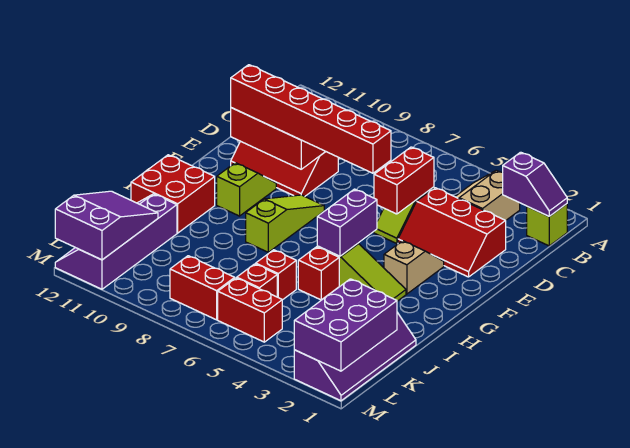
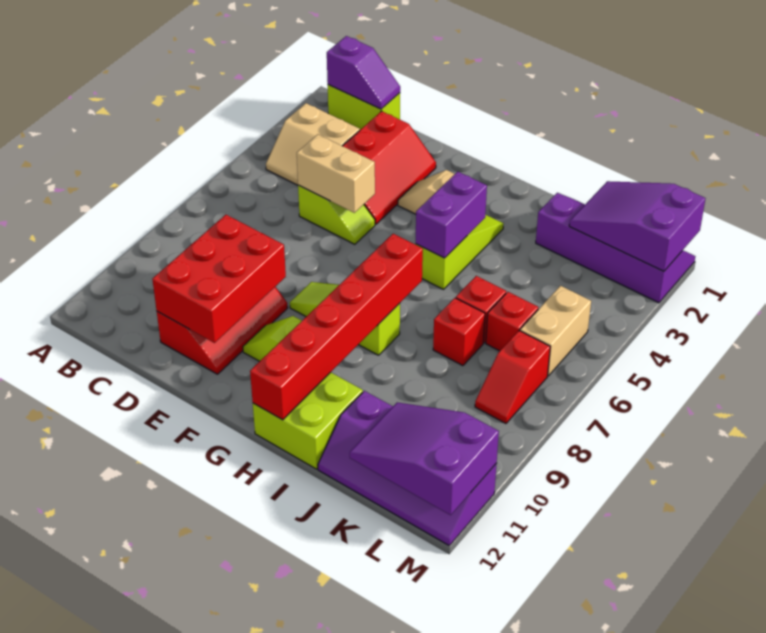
lime brick B1 level 1 -> lime brick B1:C1 level 1
purple slope B1:B2 level 2 top 2 -> purple slope B1:C1 level 2 top B
red brick D5:E5 level 2 -> tan brick D5:E5 level 2
red brick E6:E11 level 3 -> red brick H7:H12 level 2
purple brick G5:H5 level 2 -> purple brick H4:H5 level 2
red brick H11:I12 level 1 -> lime brick H11:I12 level 1
red brick I5 level 1 -> red brick J7 level 1
purple brick K1:M2 level 2 -> purple slope K1:M2 level 2 top M
red brick L5:L6 level 1 -> tan brick L5:L6 level 1
red brick L7:L8 level 1 -> red slope L7:L8 level 1 top 7

